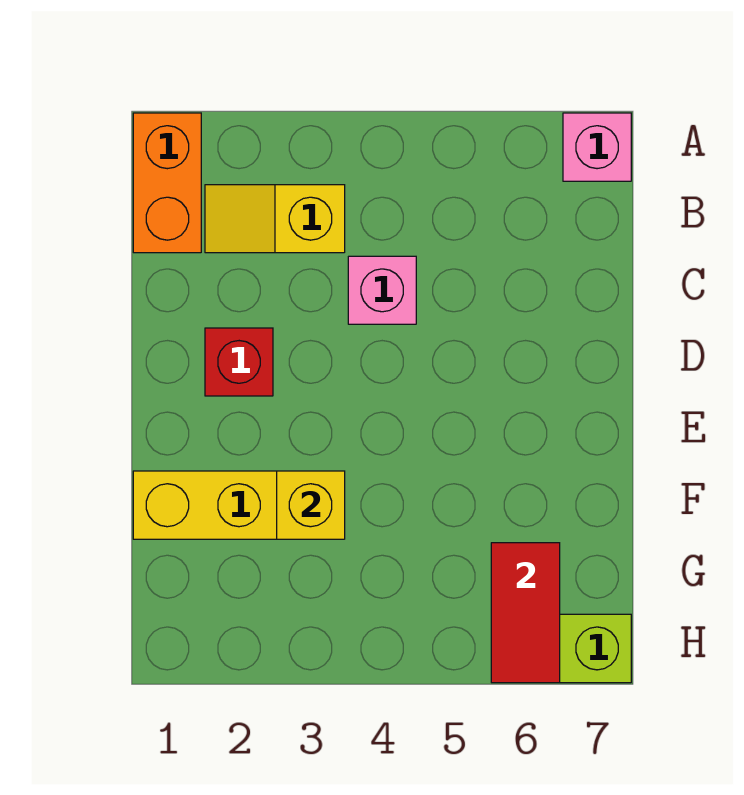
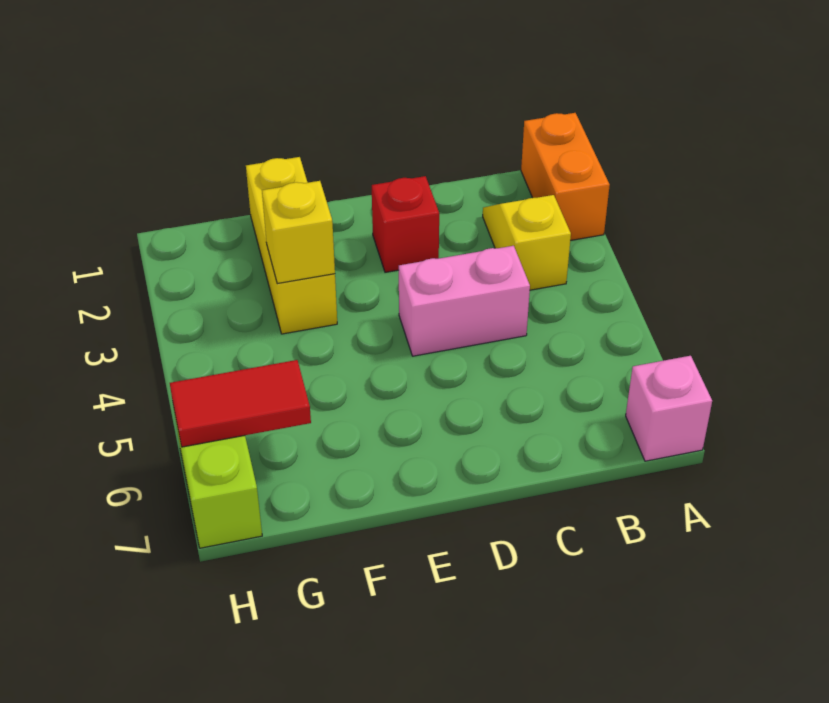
orange brick A1:B1 level 1 -> orange brick A1:A2 level 1
pink brick C4 level 1 -> pink brick C4:D4 level 1

